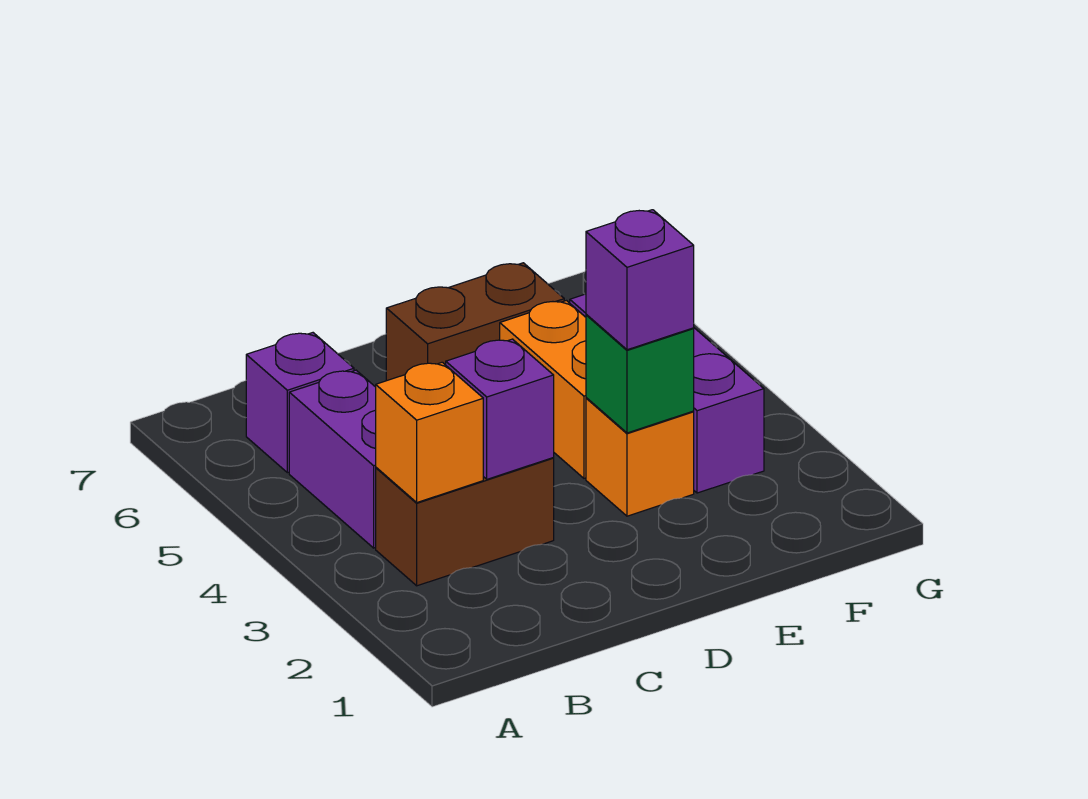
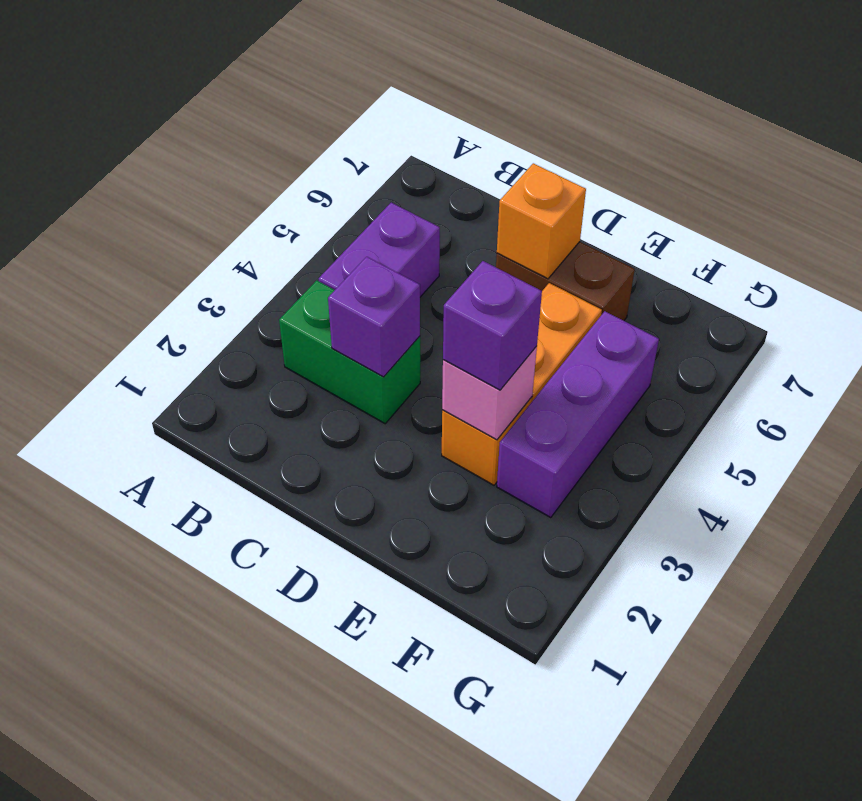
brown brick B3:C3 level 1 -> green brick B3:C3 level 1
orange brick B3 level 2 -> orange brick D6 level 2
purple brick B6 level 1 -> none
green brick E3 level 2 -> pink brick E3 level 2

